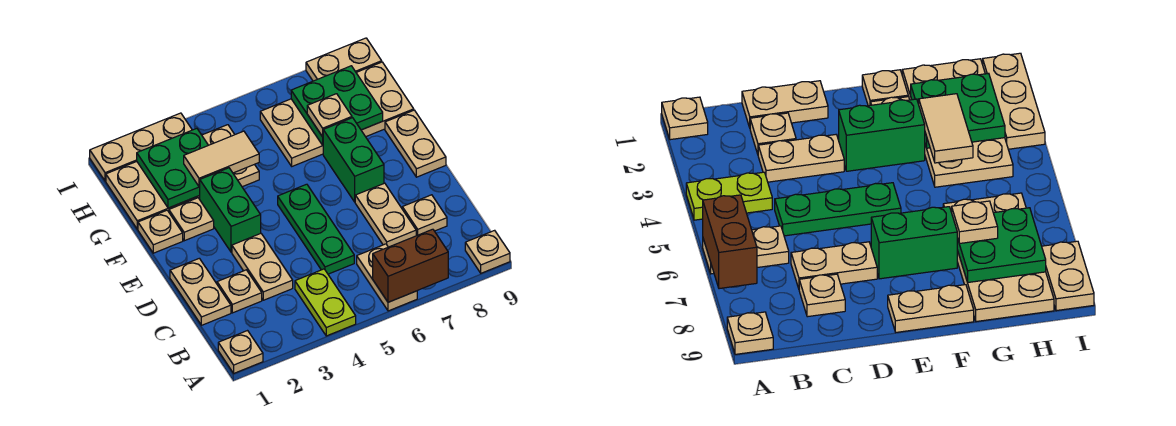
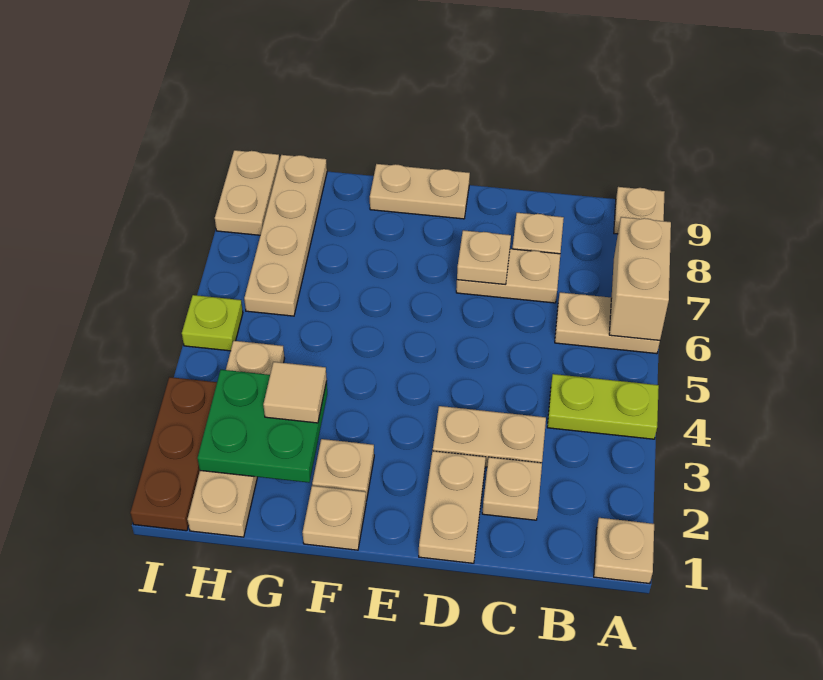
brown brick A6:A7 level 2 -> tan brick A6:A7 level 2
tan plate C1:D1 level 1 -> tan plate D1:D2 level 1
green plate C5:E5 level 1 -> none
green brick E3:F3 level 1 -> none
green brick E7:F7 level 1 -> none
tan plate G1:H4 level 1 -> tan plate H1:H4 level 1
tan tile G3:G4 level 3 -> tan tile G3 level 3
tan plate G6:H9 level 1 -> tan plate H6:H9 level 1
green plate G7:H8 level 2 -> none
tan plate G7 level 3 -> tan plate D7 level 2
tan plate I1:I3 level 1 -> brown plate I1:I3 level 1
none -> lime plate I5 level 1

